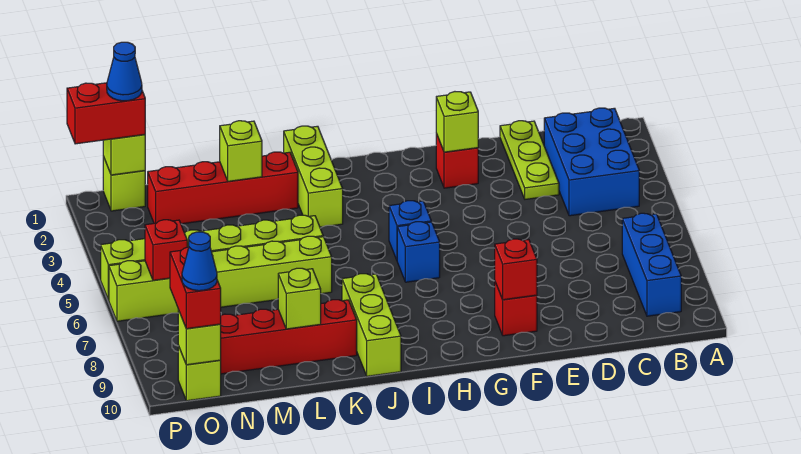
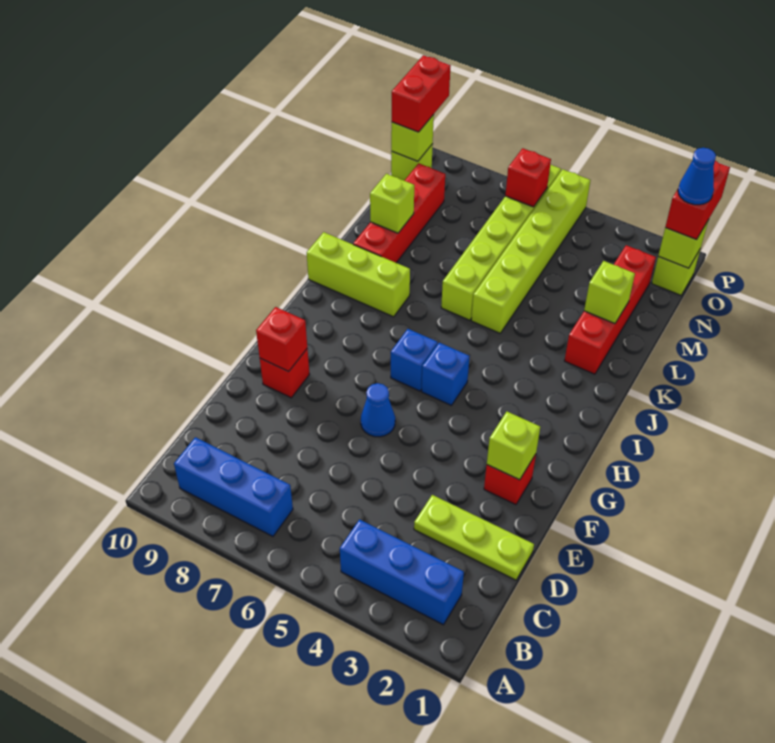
blue brick B2:C4 level 1 -> blue brick B2:B4 level 1
lime brick J1:J3 level 1 -> none
red brick O9:O10 level 3 -> red brick O10:P10 level 3
blue cone O10 level 4 -> blue cone F6 level 1

